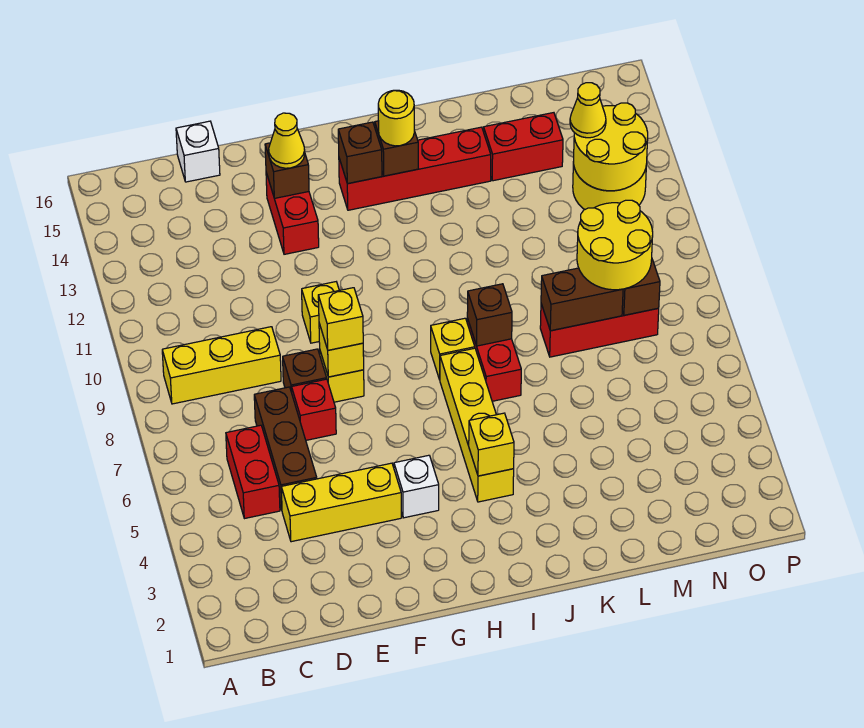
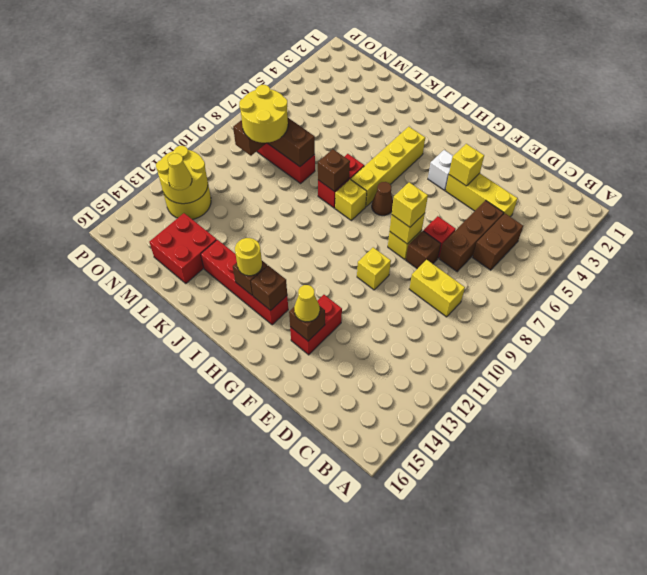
yellow brick B9:D9 level 1 -> yellow brick C9:D9 level 1
red brick C5:C6 level 1 -> brown brick C5:C6 level 1
white brick D16 level 1 -> none
none -> brown cone H7 level 1
yellow brick I4 level 2 -> yellow brick F4 level 2
red brick L14:M14 level 1 -> red brick L14:M15 level 1

